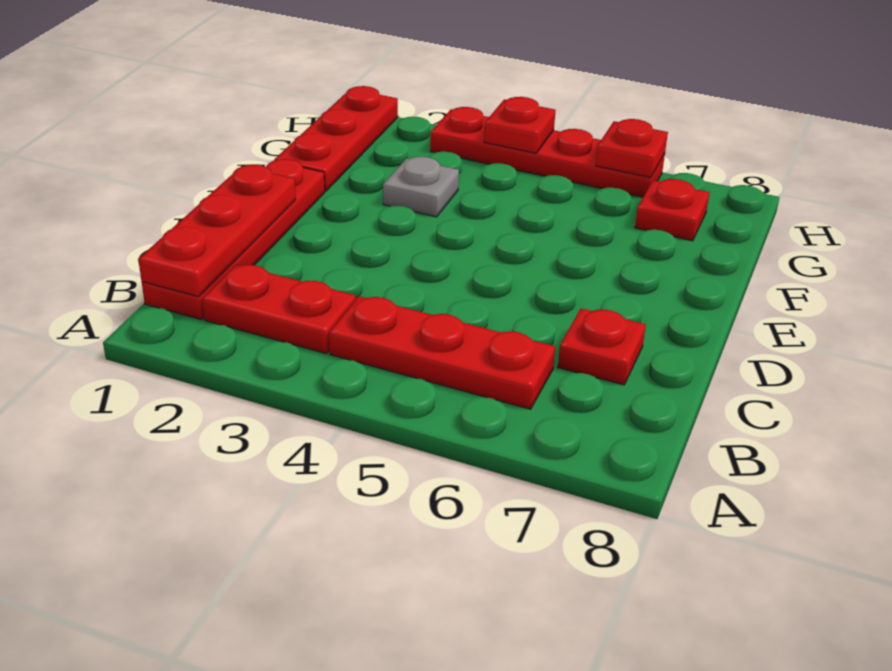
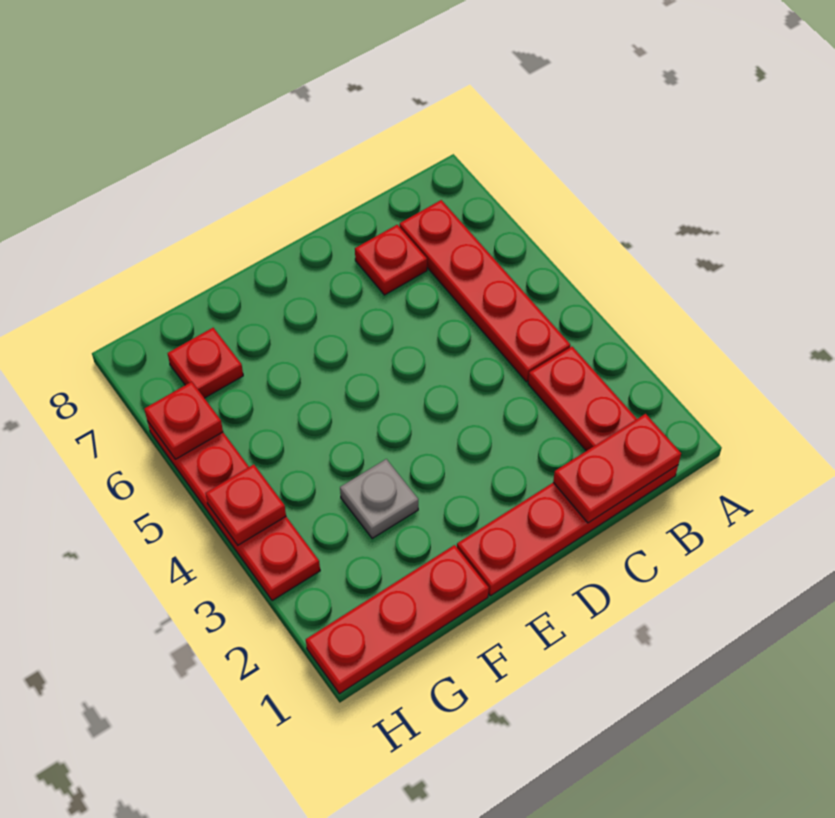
red plate B1:D1 level 2 -> red plate B1:C1 level 2
red plate B4:B6 level 1 -> red plate B4:B7 level 1

